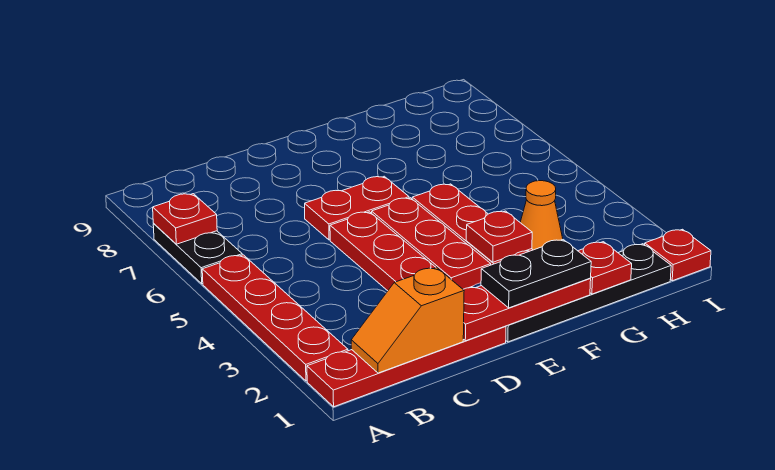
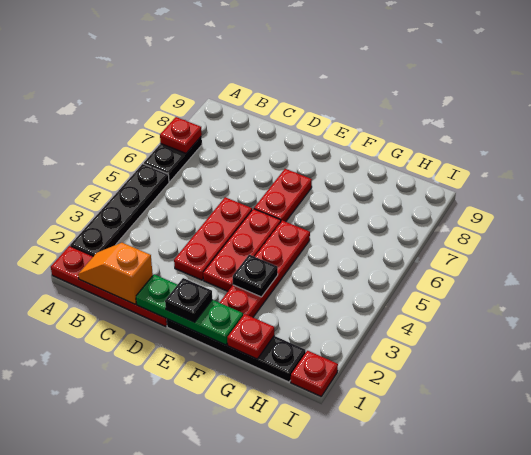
red plate A2:A5 level 1 -> black plate A2:A5 level 1
red plate D1:F1 level 2 -> green plate D1:F1 level 2
red plate D6:E6 level 1 -> red plate E6:E7 level 1
black plate E1:F1 level 3 -> black plate E1 level 3
red plate F3 level 2 -> black plate F3 level 2
orange cone G3 level 1 -> none

